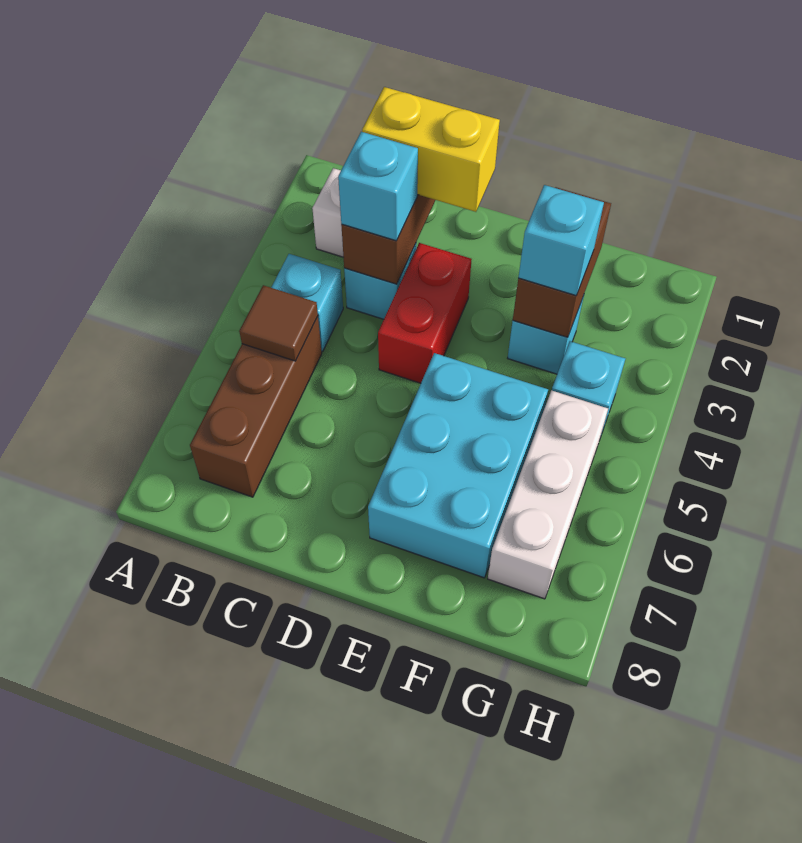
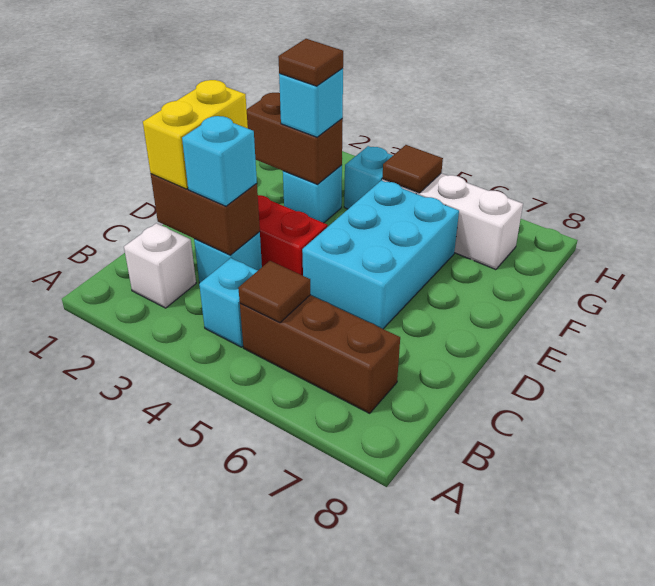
cyan brick E5:F7 level 1 -> cyan brick D5:F6 level 1
none -> brown tile F3 level 4
none -> brown tile G5 level 2

